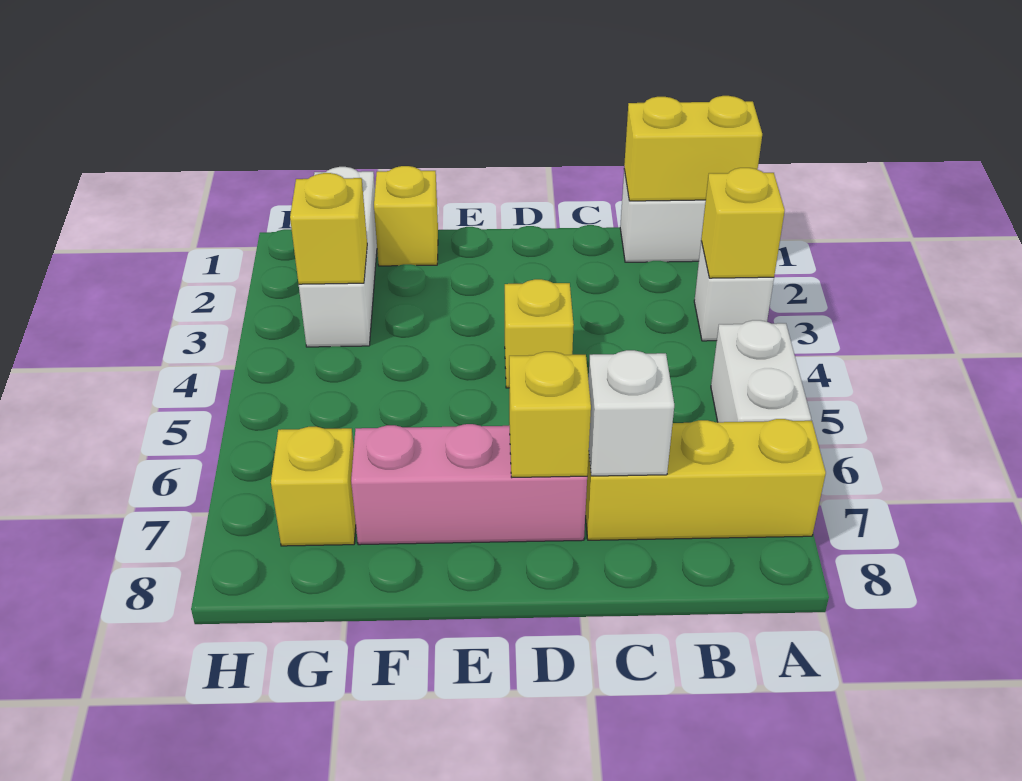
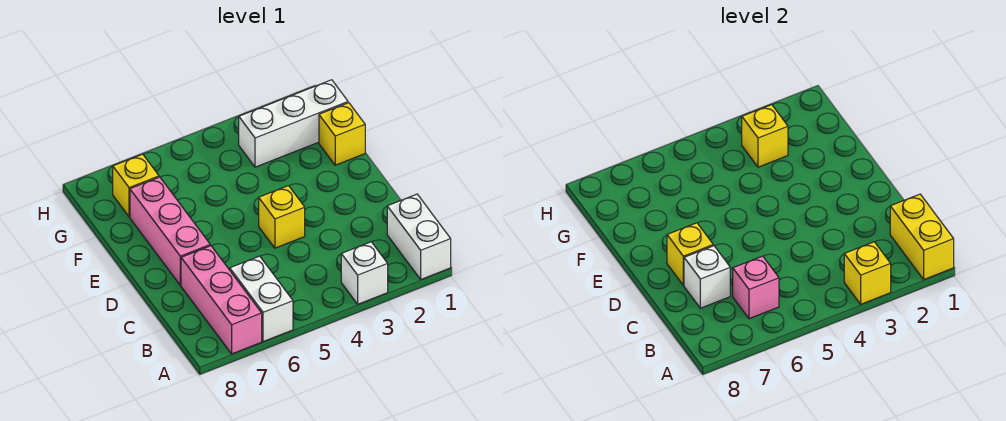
white brick A5:A6 level 1 -> white brick A6:B6 level 1
yellow brick A7:C7 level 1 -> pink brick A7:C7 level 1
none -> pink brick B6 level 2

